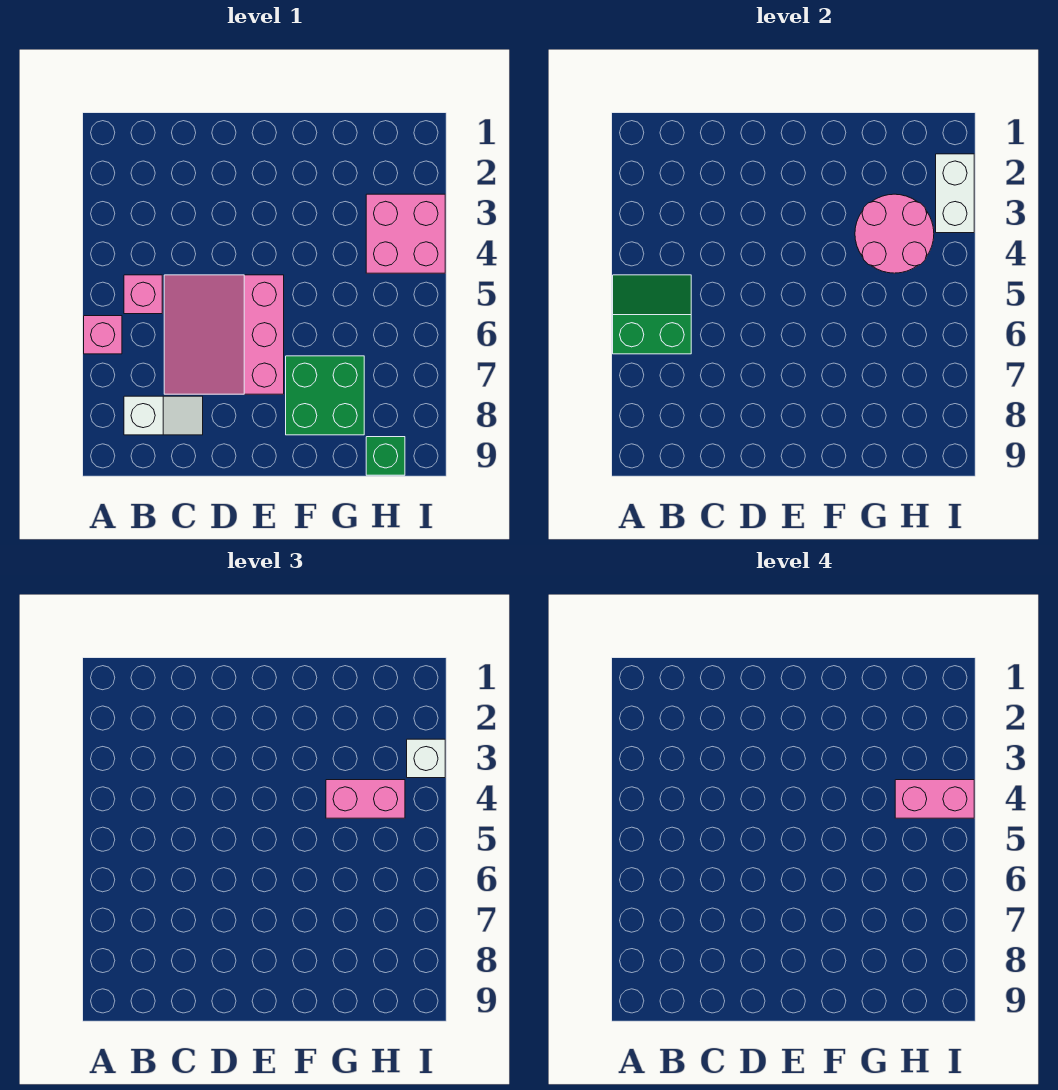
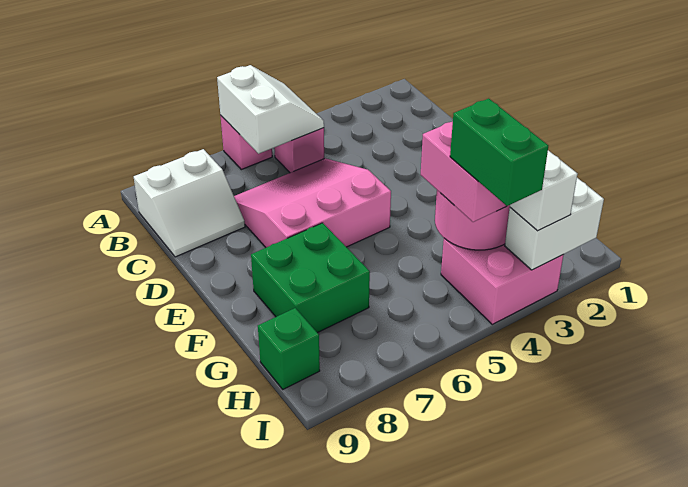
green slope A5:B6 level 2 top 6 -> white slope A5:B6 level 2 top 6
white slope B8:C8 level 1 top B -> white slope B8:C9 level 1 top B
pink brick H4:I4 level 4 -> green brick H4:I4 level 4

